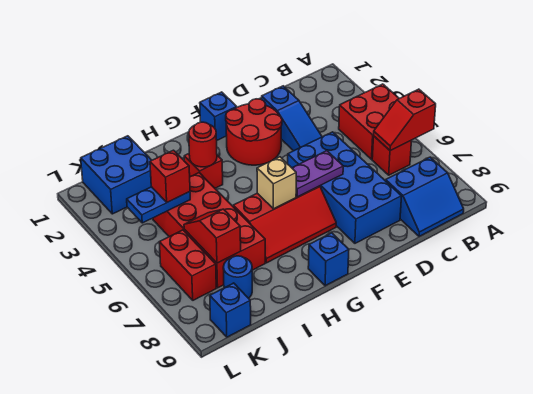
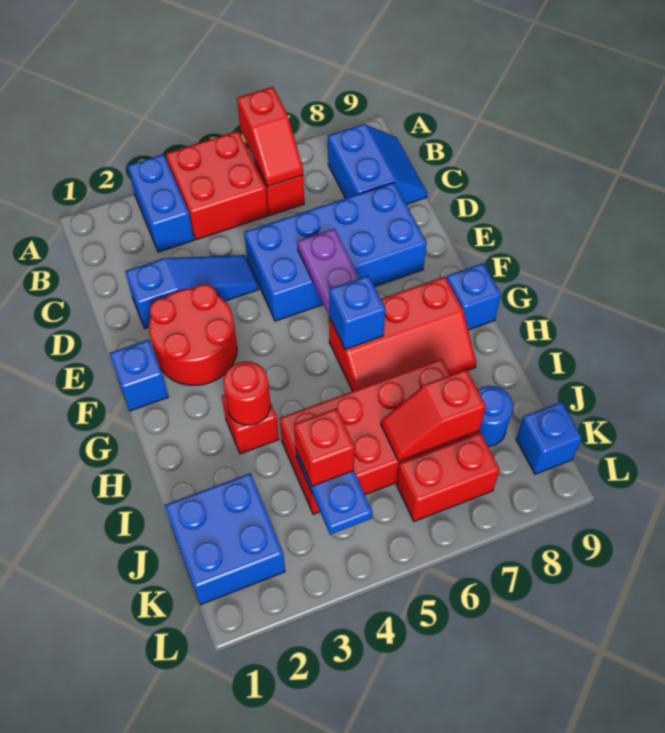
none -> blue brick A3:B3 level 1
red slope F6:H7 level 1 top 6 -> red slope G6:H8 level 1 top G
tan brick G6 level 2 -> blue brick G6 level 2

